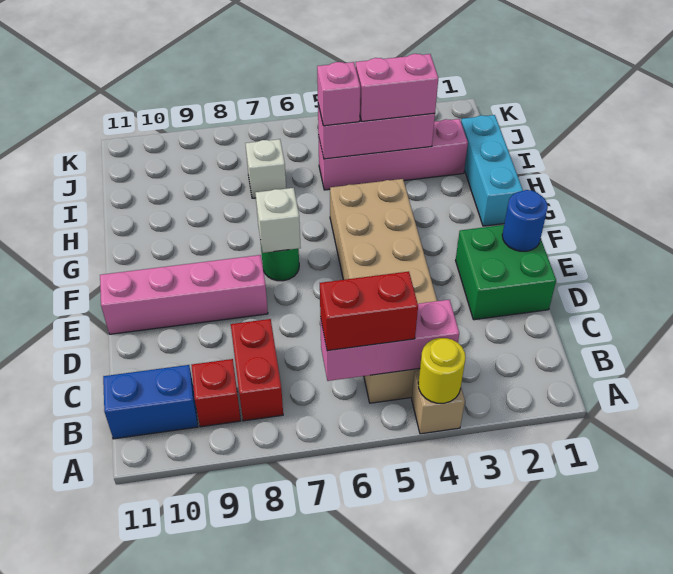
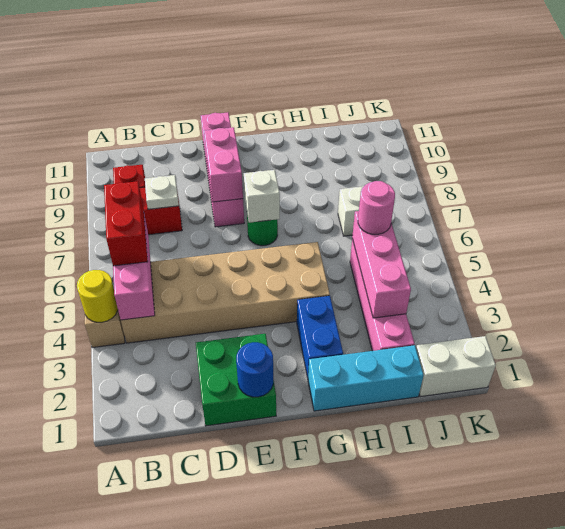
blue brick B10:B11 level 1 -> blue brick G2:G3 level 1
none -> white plate C8 level 2
pink brick I3:I4 level 3 -> pink brick E8:E9 level 2
pink brick I5 level 3 -> pink round brick I5 level 3
none -> white brick J1:K1 level 1

